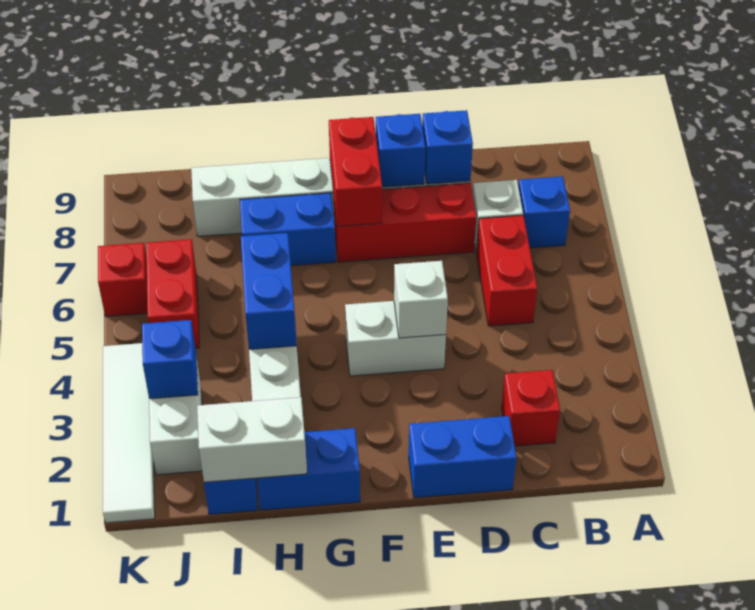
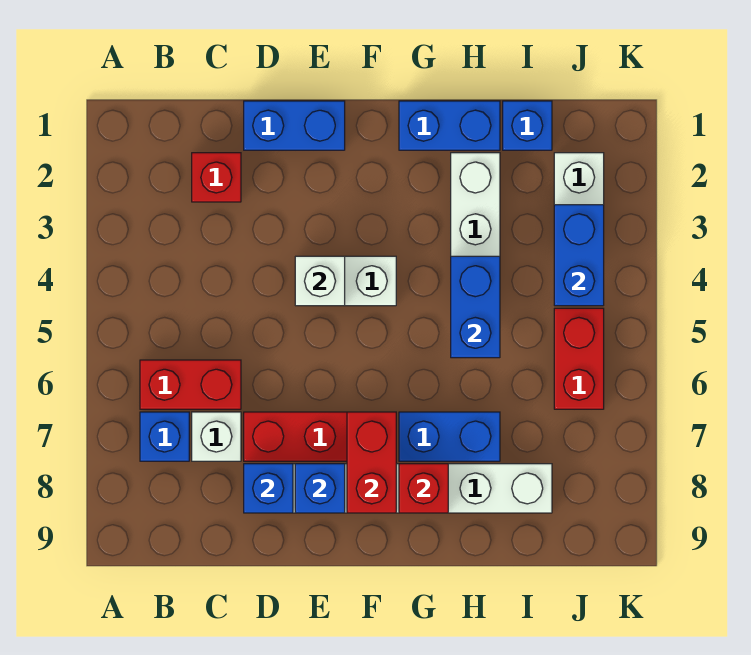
red brick C5:C6 level 1 -> red brick B6:C6 level 1
white brick H1:I1 level 2 -> none
blue brick J3 level 2 -> blue brick J3:J4 level 2
white tile K1:K4 level 1 -> none
red brick K6 level 1 -> red brick G8 level 2

